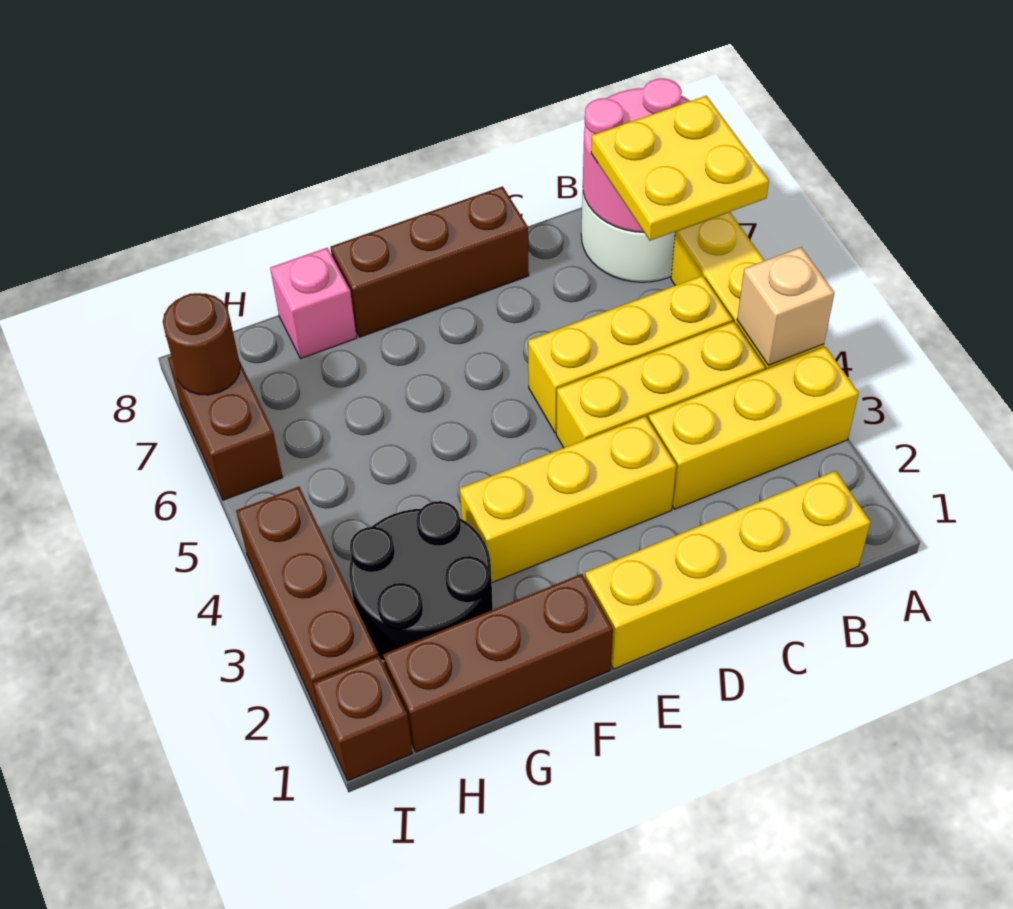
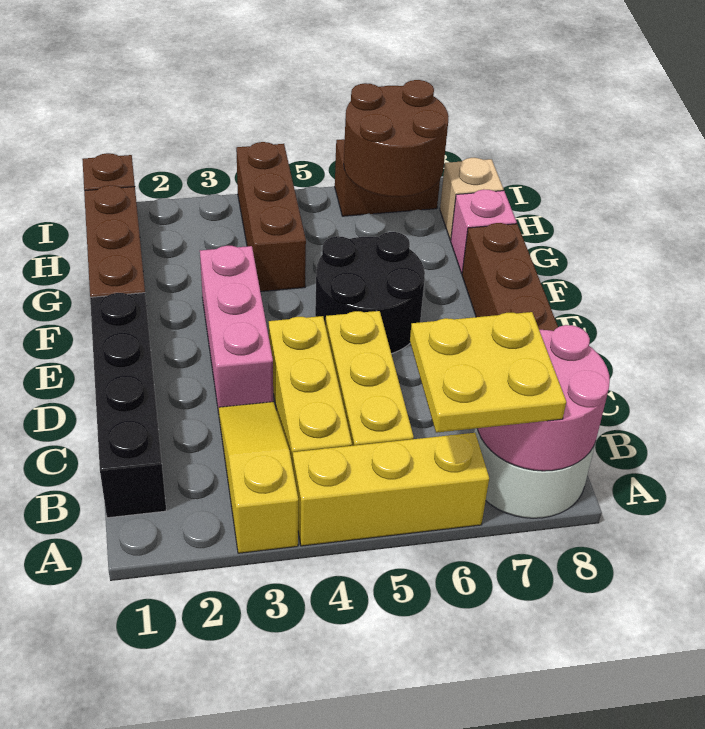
yellow brick A3:C3 level 1 -> yellow slope A3:C3 level 1 top A
tan brick A4 level 2 -> tan brick H8 level 1
yellow brick B1:E1 level 1 -> black brick B1:E1 level 1
yellow brick D3:F3 level 1 -> pink brick D3:F3 level 1
black round brick G2:H3 level 1 -> black round brick E5:F6 level 1
brown brick I2:I4 level 1 -> brown brick G4:I4 level 1
brown round brick I7 level 2 -> brown round brick H6:I7 level 2

